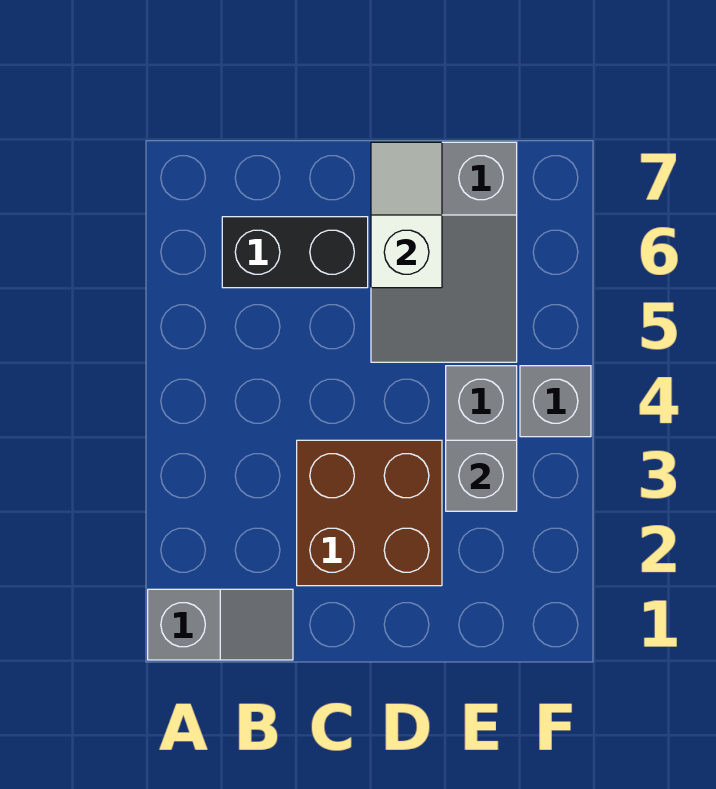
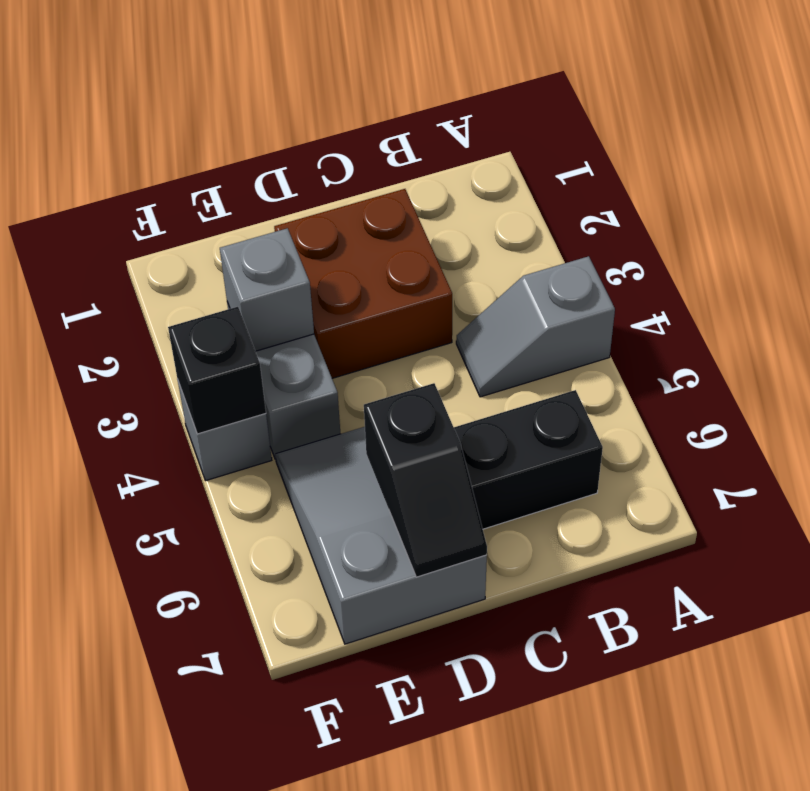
grey slope A1:B1 level 1 top A -> grey slope A4:B4 level 1 top A
white slope D6:D7 level 2 top 6 -> black slope D6:D7 level 2 top 6
none -> black brick F4 level 2

